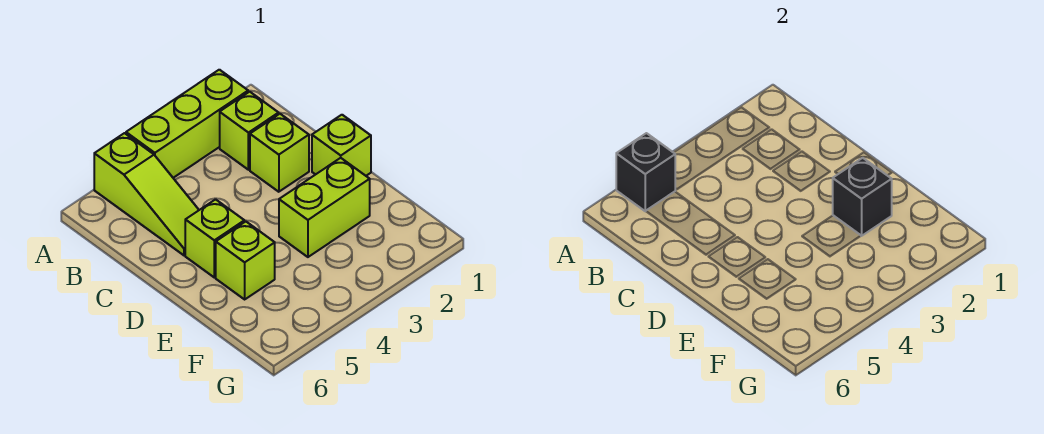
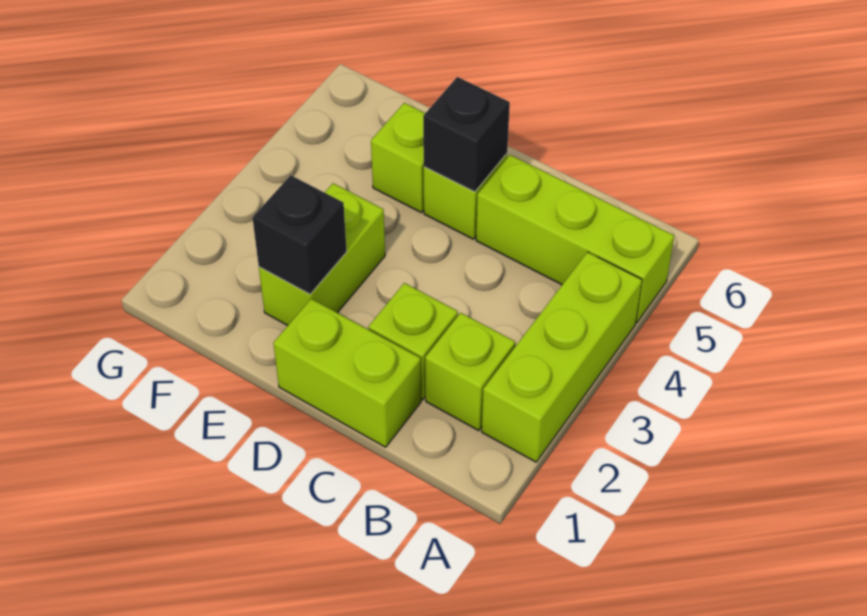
lime slope A5:C5 level 1 top A -> lime brick A5:C5 level 1
black brick A5 level 2 -> black brick D5 level 2
lime brick D1 level 1 -> lime brick C1:D1 level 1

